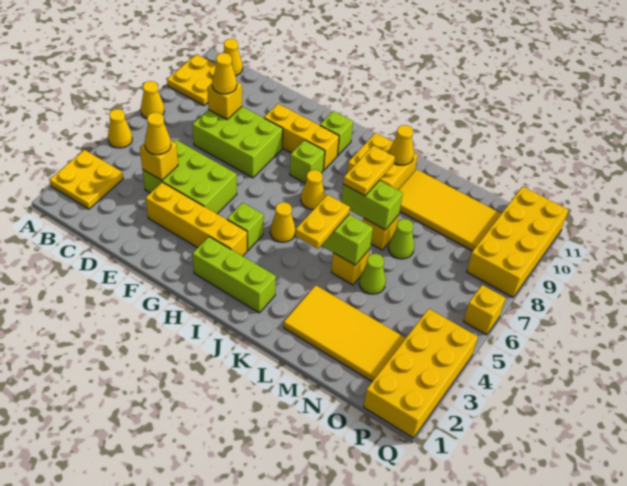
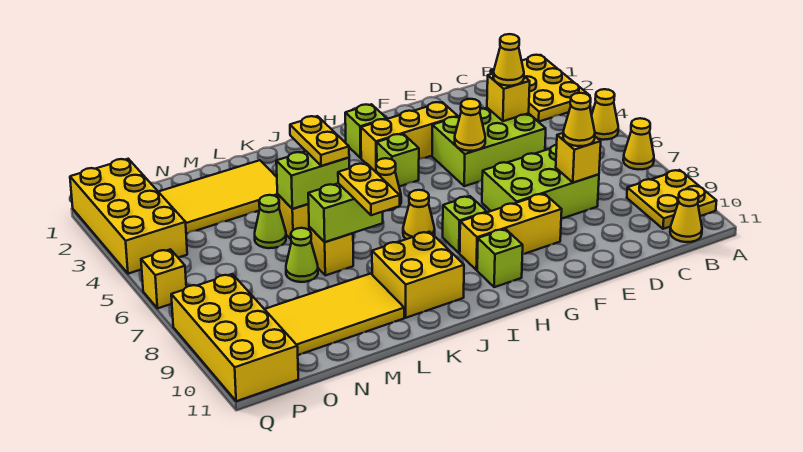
yellow plate A2:B3 level 1 -> yellow plate A1:B3 level 1
yellow brick E3:H3 level 1 -> yellow brick F3:H3 level 1
lime brick H2:J2 level 1 -> lime brick H2 level 1
yellow cone K10 level 2 -> yellow cone F5 level 2

